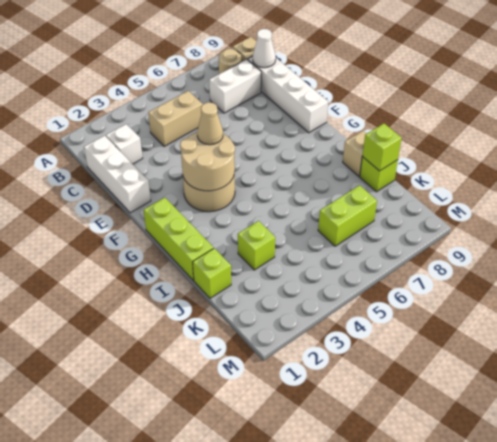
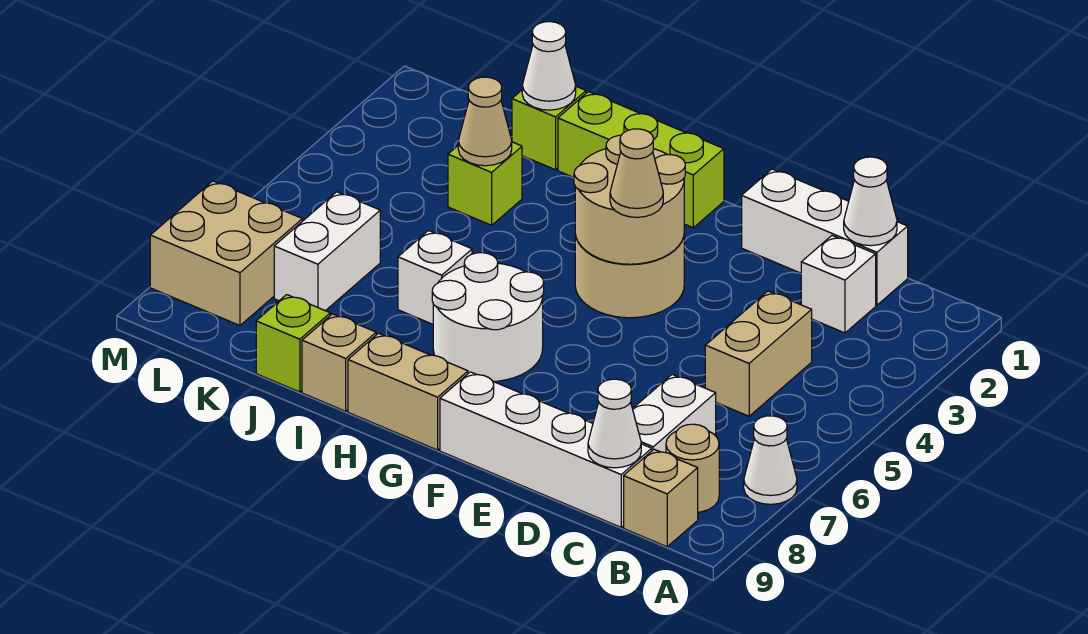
none -> white cone A7 level 1
none -> white cone C1 level 2
none -> white round brick G6:H7 level 1
none -> tan brick G9:H9 level 1
none -> white brick I6 level 1
none -> white cone J1 level 2
none -> tan cone J3 level 2
lime brick J9 level 2 -> none
lime brick K6:K7 level 1 -> white brick K6:K7 level 1
none -> tan brick L7:M8 level 1

